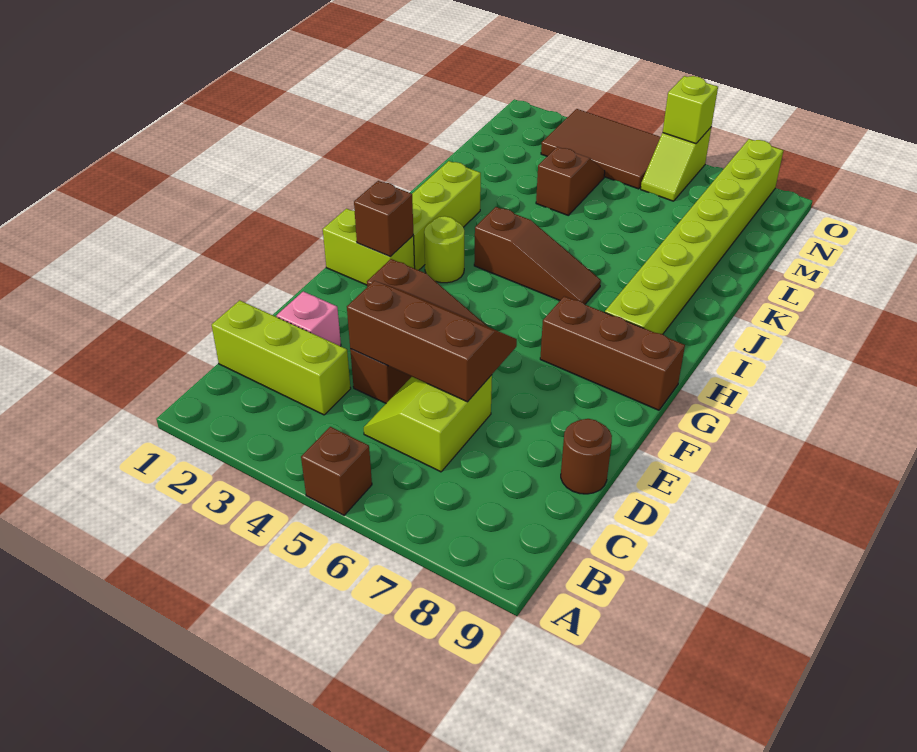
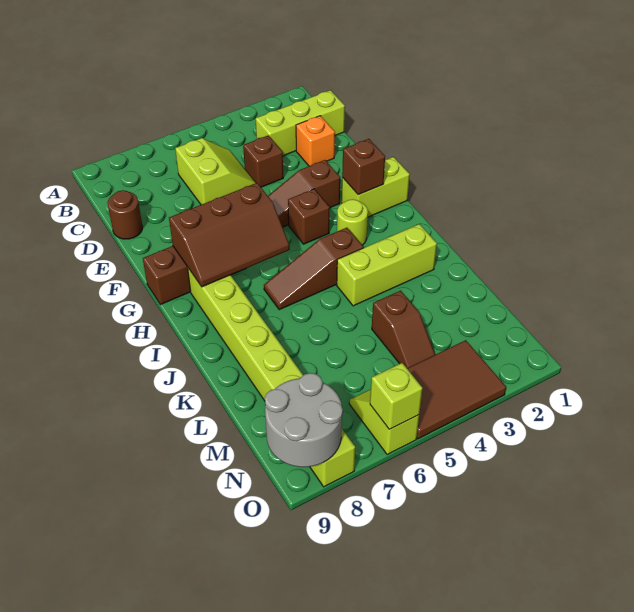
brown brick A5 level 1 -> brown brick G4 level 1
pink brick D2 level 1 -> orange brick D2 level 1
brown slope D4:E6 level 2 top D -> brown slope G6:H8 level 2 top G
lime brick H2:J2 level 1 -> lime brick J2:J4 level 1
none -> grey round brick N8:O9 level 2

